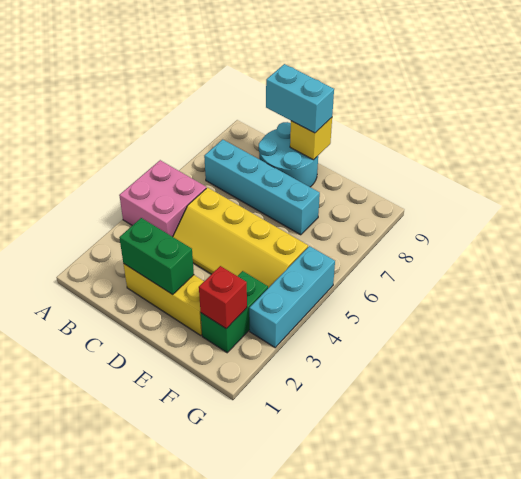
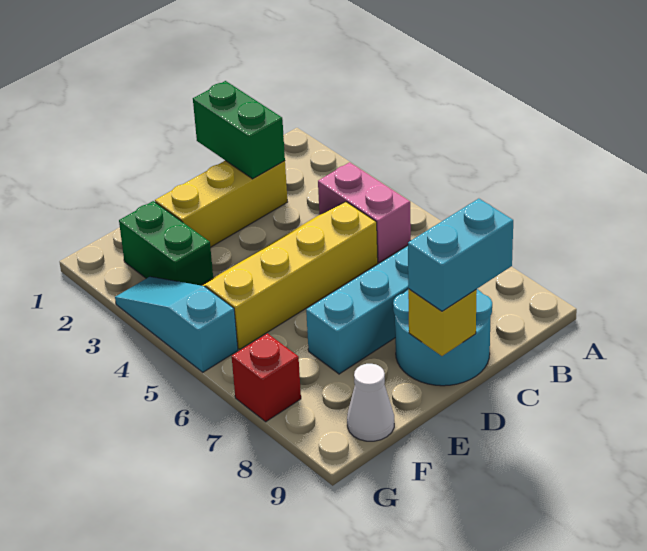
pink brick A4:B5 level 1 -> pink brick B4:B5 level 1
green brick C2:D2 level 2 -> green brick C1:C2 level 2
red brick F2 level 2 -> red brick G7 level 1
none -> white cone F9 level 1
cyan brick G3:G5 level 1 -> cyan slope G3:G5 level 1 top 5

